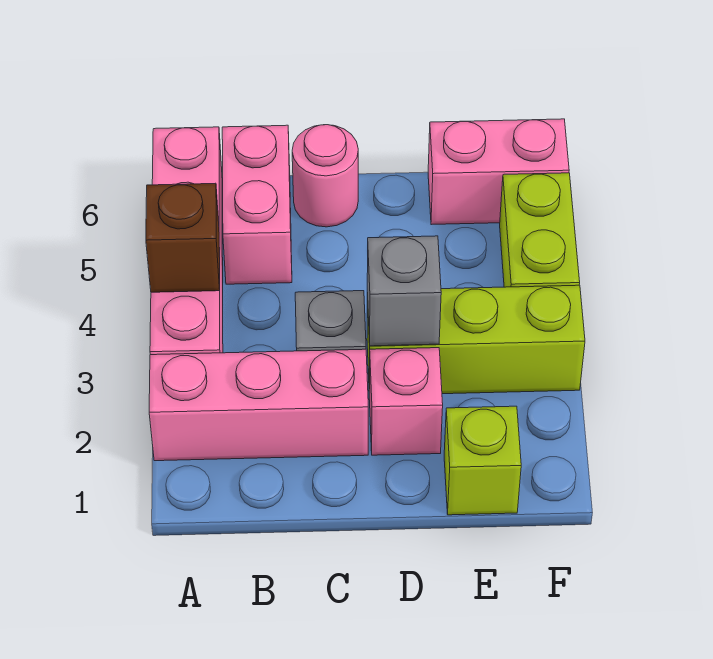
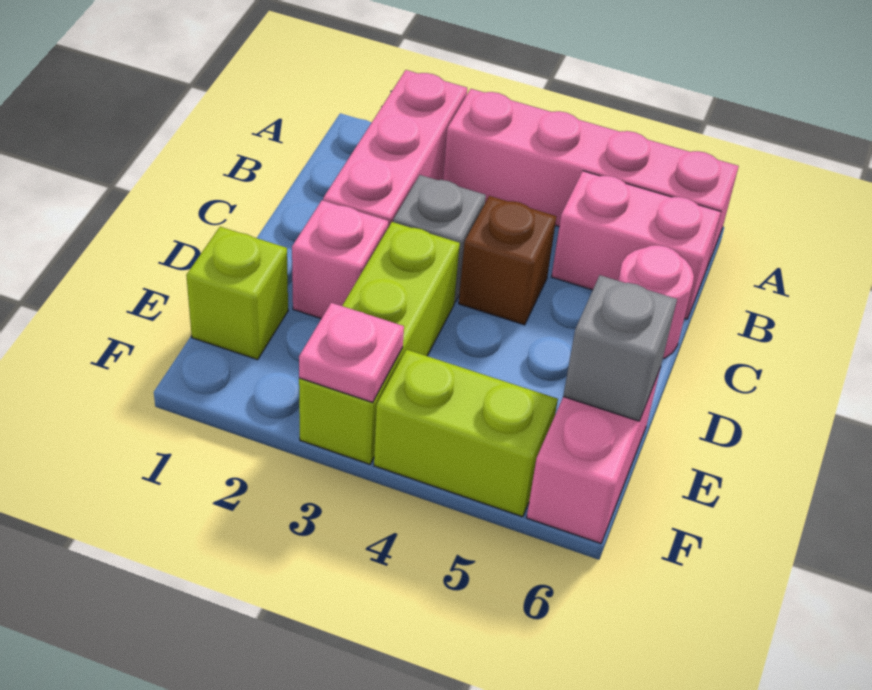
brown brick A4 level 2 -> brown brick C4 level 1
grey brick D3 level 2 -> grey brick E6 level 2
none -> pink plate F3 level 2

